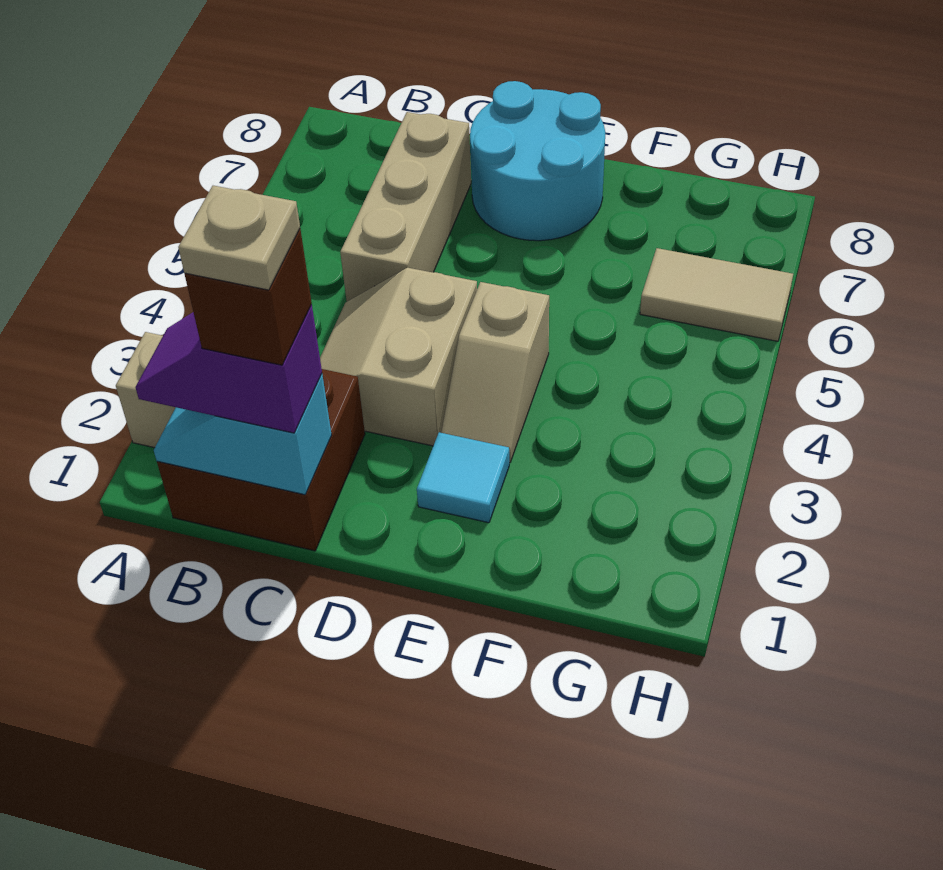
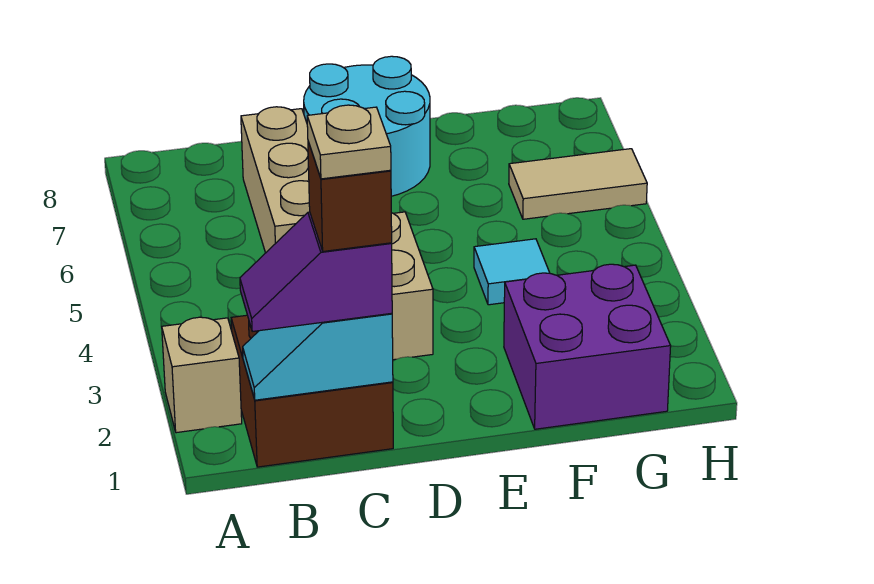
cyan tile E2 level 1 -> cyan tile F4 level 1
tan slope E3:E4 level 1 top 4 -> none
none -> purple brick F1:G2 level 1

